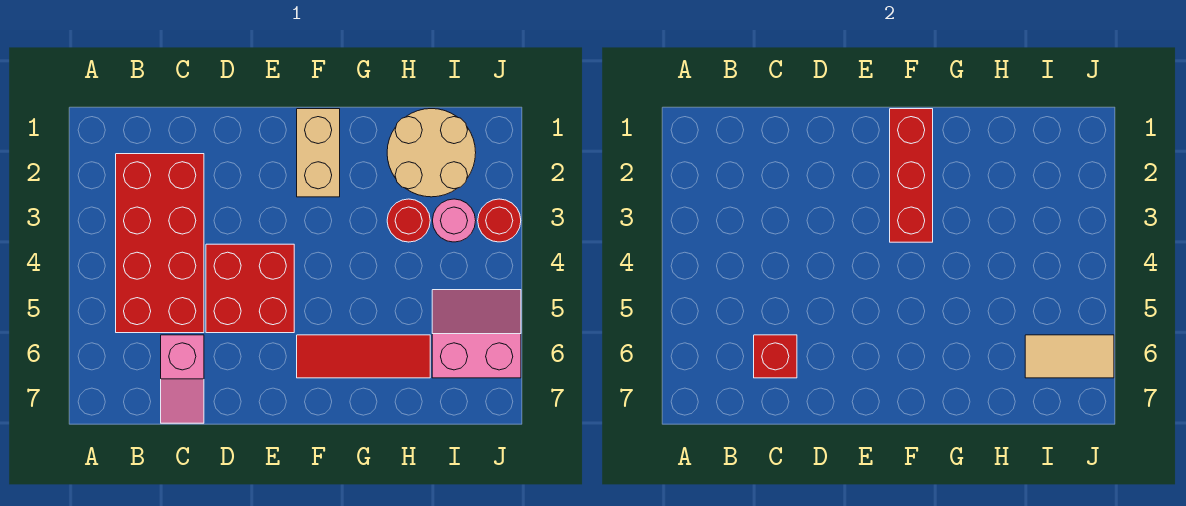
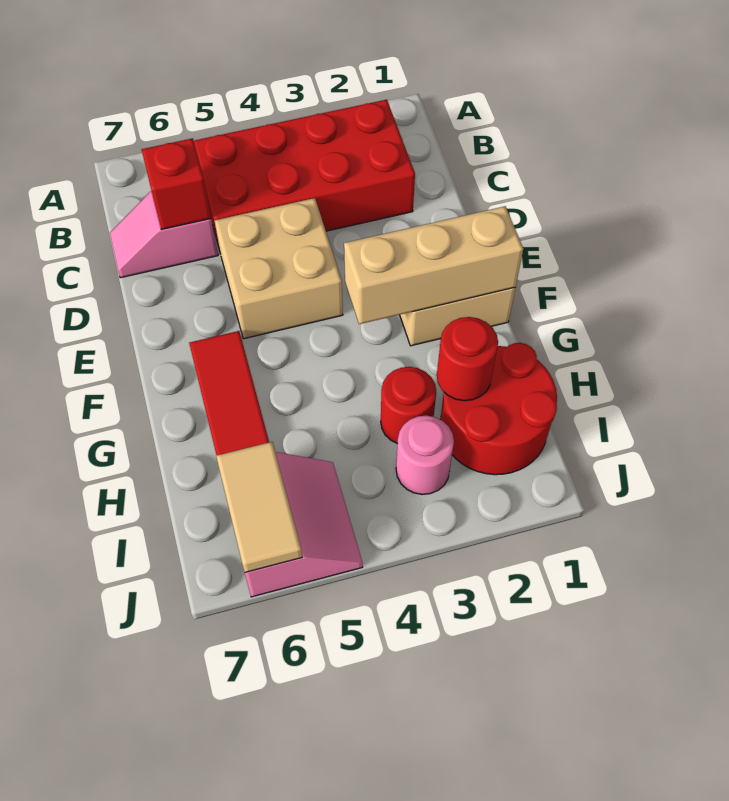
red brick D4:E5 level 1 -> tan brick D4:E5 level 1
red brick F1:F3 level 2 -> tan brick F1:F3 level 2
tan round brick H1:I2 level 1 -> red round brick H1:I2 level 1
red round brick J3 level 1 -> red round brick H2 level 2

